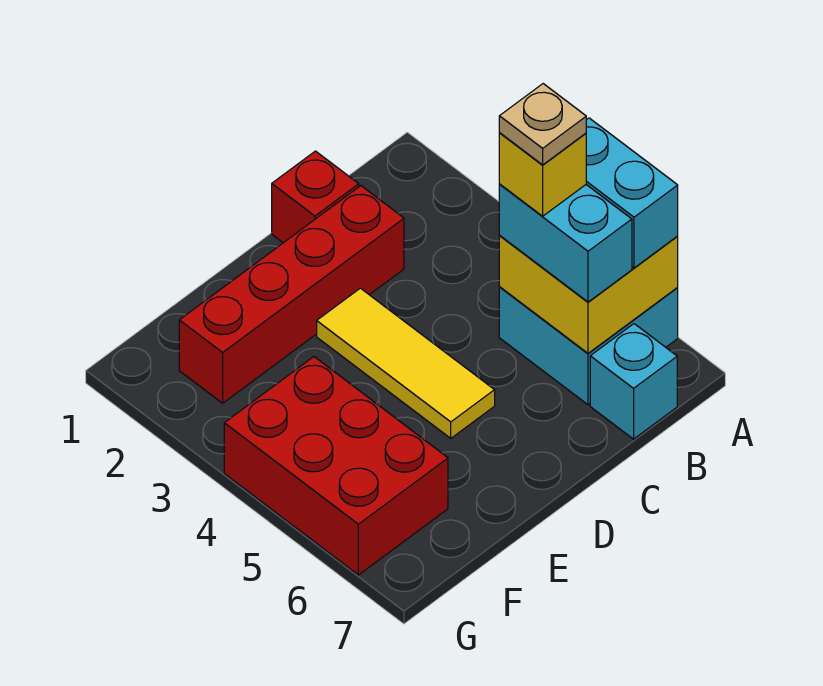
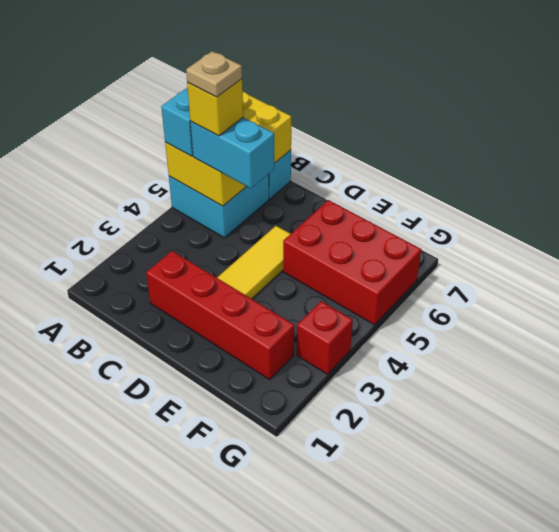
yellow brick A5:B6 level 2 -> yellow brick A5:B7 level 2
cyan brick B5:B6 level 3 -> cyan brick B5:C5 level 3
red brick C1 level 1 -> red brick G3 level 1
red brick F4:G6 level 1 -> red brick E5:G6 level 1

